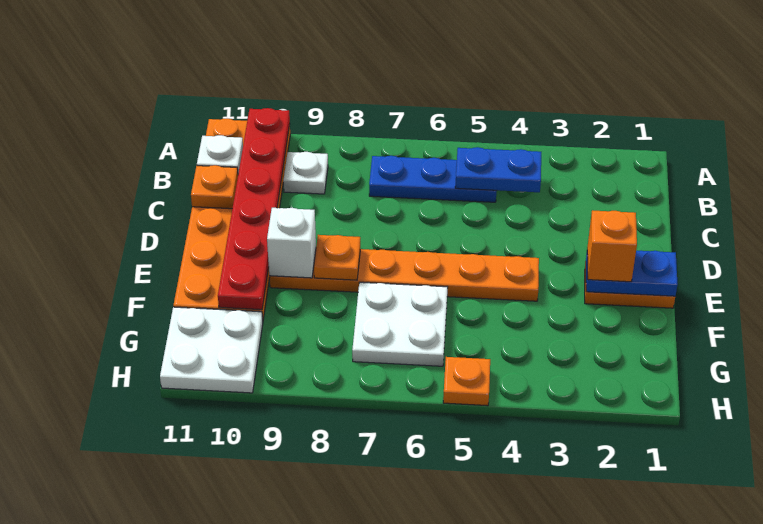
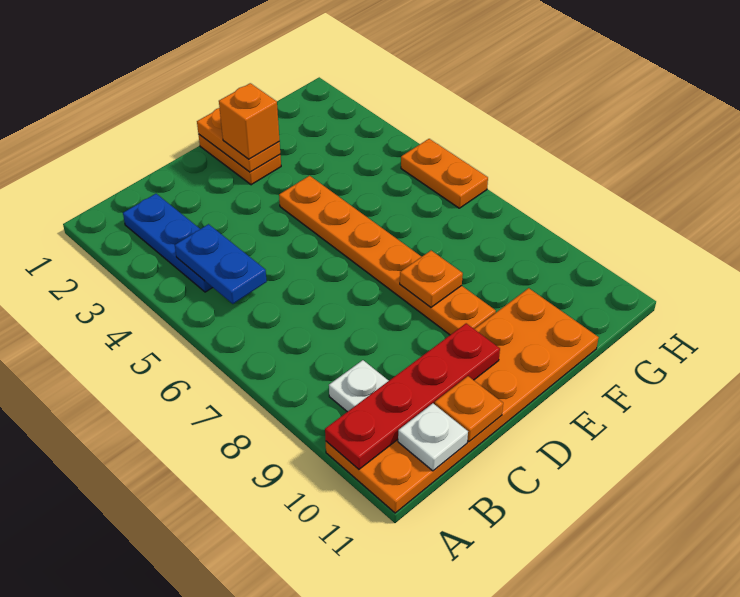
red plate A10:F10 level 2 -> red plate A10:D10 level 2
blue plate B5:B7 level 1 -> blue plate B2:B4 level 1
blue plate E1:E2 level 2 -> orange plate E1:E2 level 2
white brick E9 level 2 -> none
white plate F6:G7 level 1 -> none
white plate G10:H11 level 1 -> none
orange plate H5 level 1 -> orange plate H5:H6 level 1

